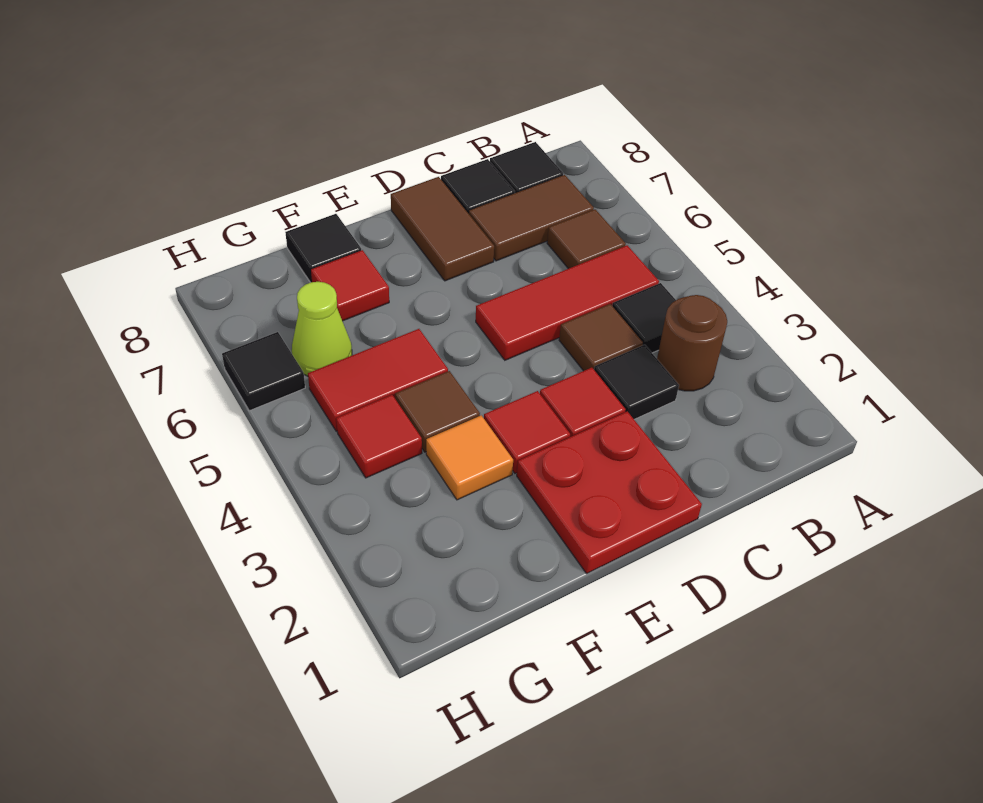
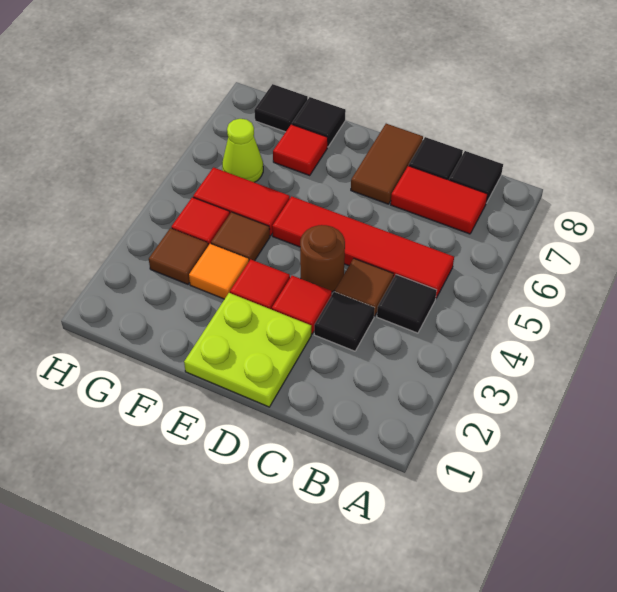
brown round brick B3 level 1 -> brown round brick D4 level 1
red tile B5:D5 level 1 -> red tile B5:E5 level 1
brown tile B6 level 1 -> brown tile G3 level 1
brown tile B7:C7 level 1 -> red tile B7:C7 level 1
red plate D1:E2 level 1 -> lime plate D1:E2 level 1
black tile H6 level 1 -> black tile G8 level 1

